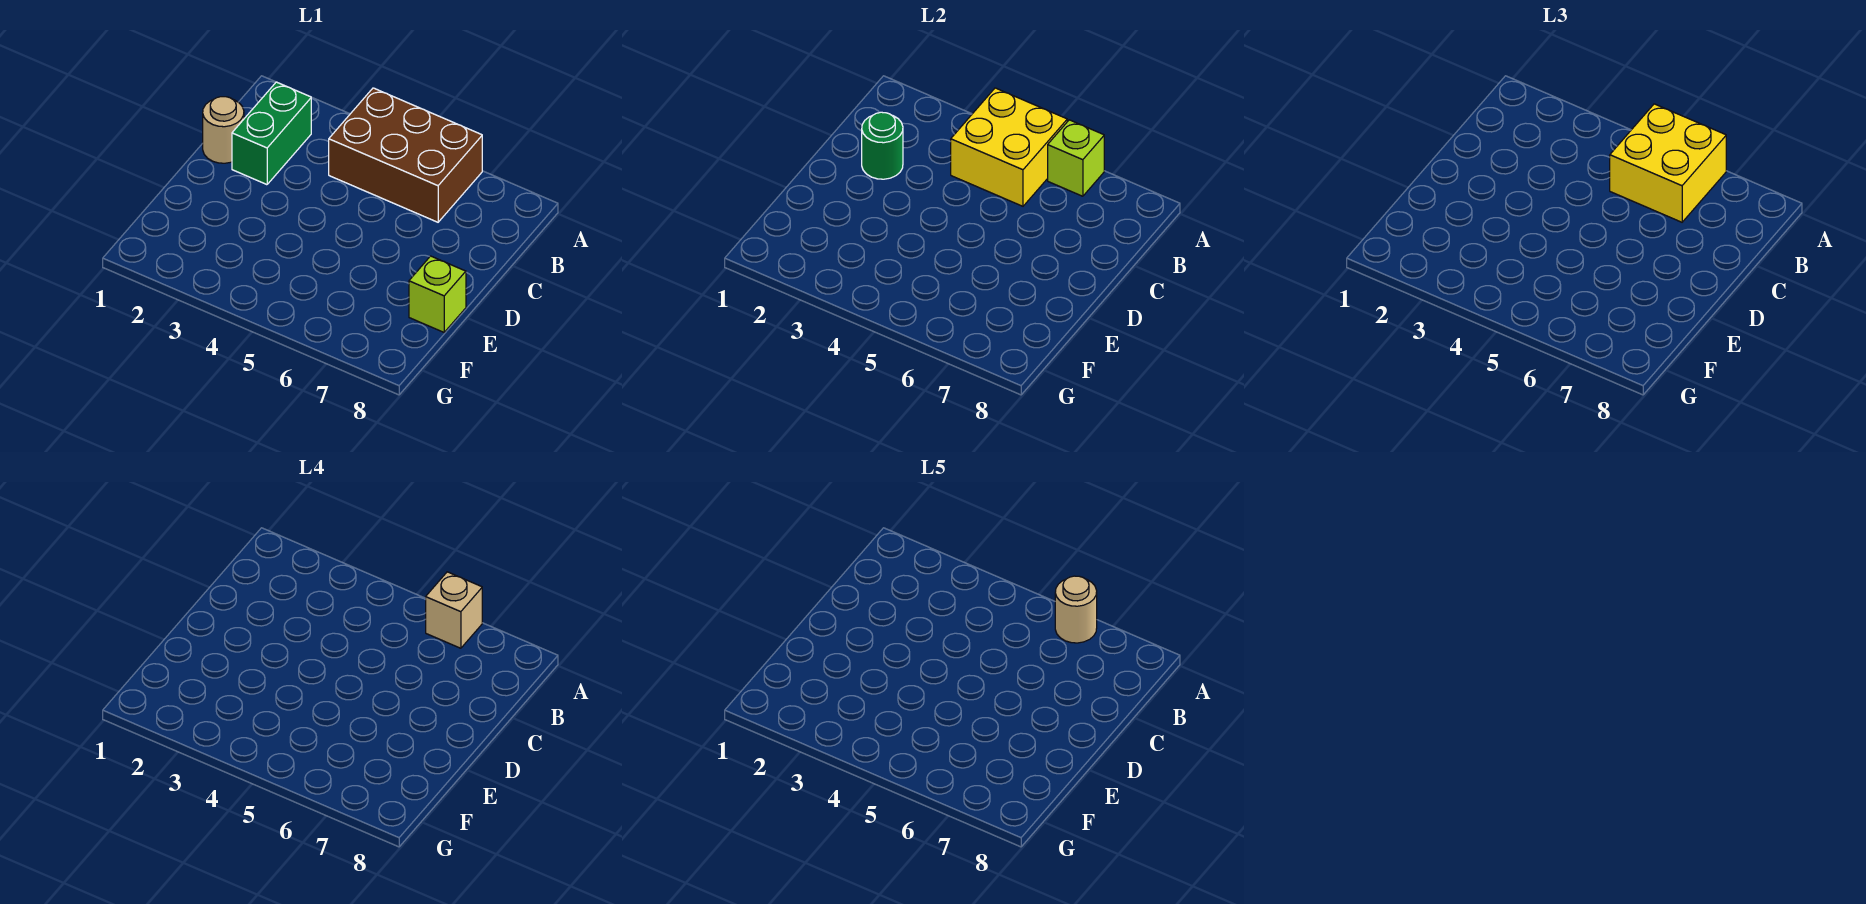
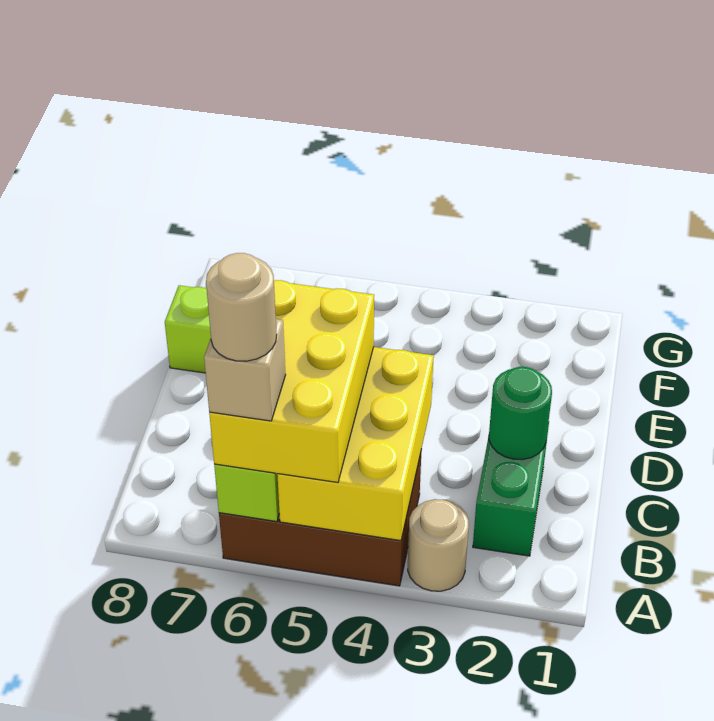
yellow brick A4:B5 level 2 -> yellow brick A4:C5 level 2
yellow brick A5:B6 level 3 -> yellow brick A5:C6 level 3
tan round brick C1 level 1 -> tan round brick A3 level 1

